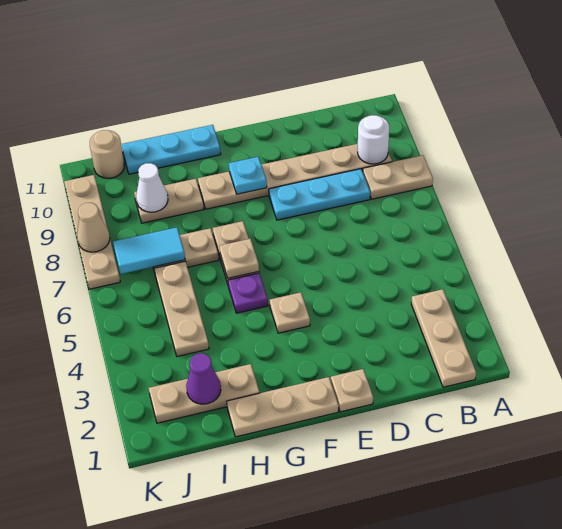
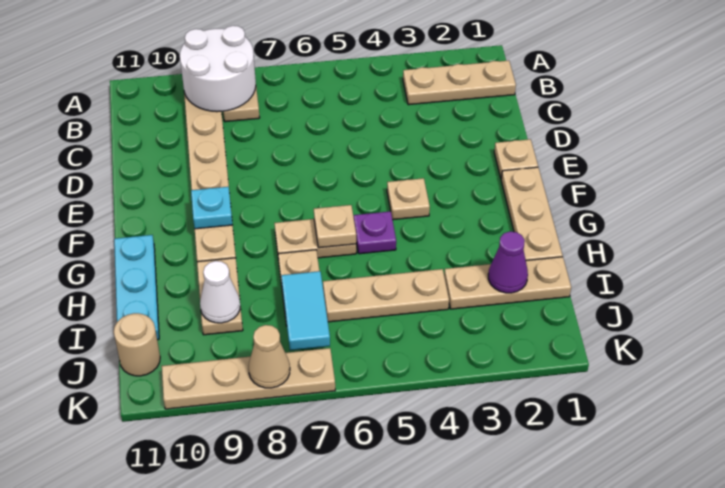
white round brick B9 level 2 -> white round brick A8:B9 level 2
cyan plate C8:E8 level 1 -> none
tan plate H2:J2 level 1 -> tan plate I1:I3 level 1

